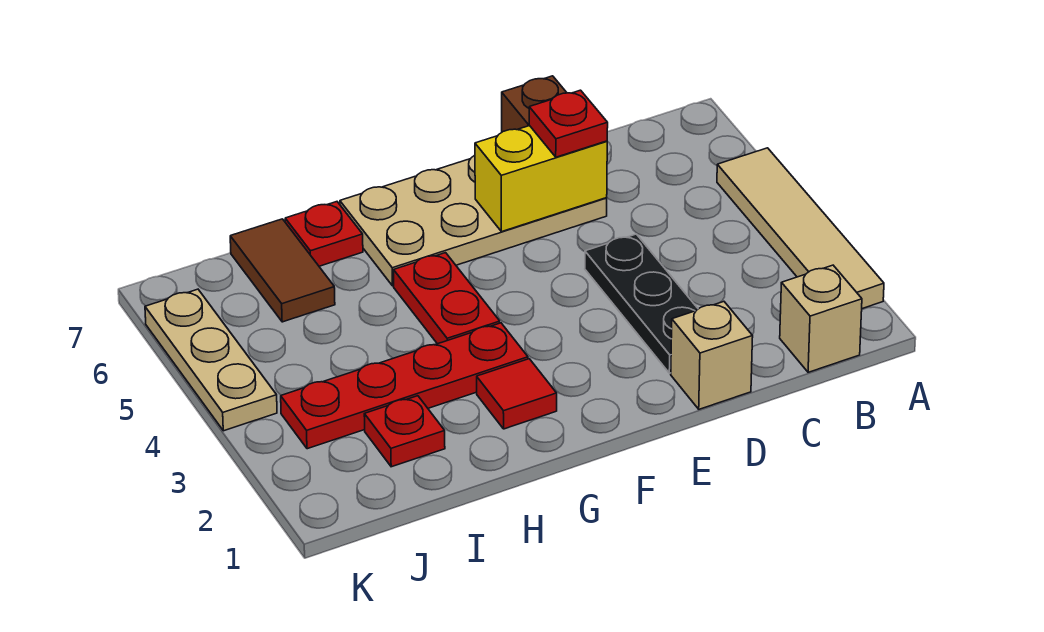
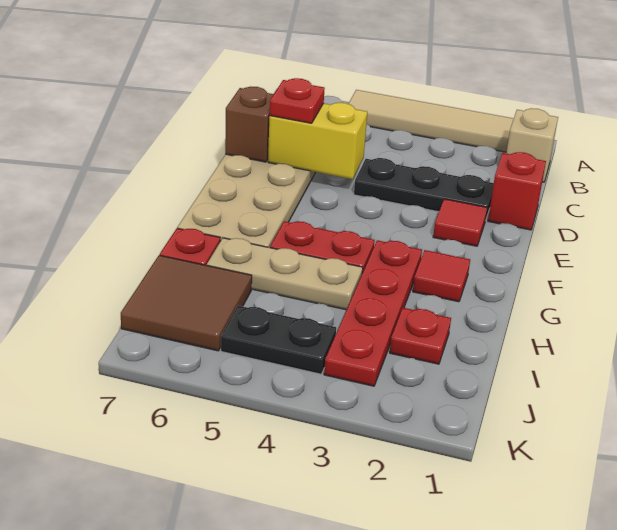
tan brick D1 level 1 -> red brick D1 level 1
yellow brick D6:E6 level 2 -> yellow brick D5:D6 level 2
none -> red tile E2 level 1
brown tile I6:I7 level 1 -> brown tile I6:J7 level 1
none -> black plate J4:J5 level 1
tan plate K4:K6 level 1 -> tan plate H4:H6 level 1

